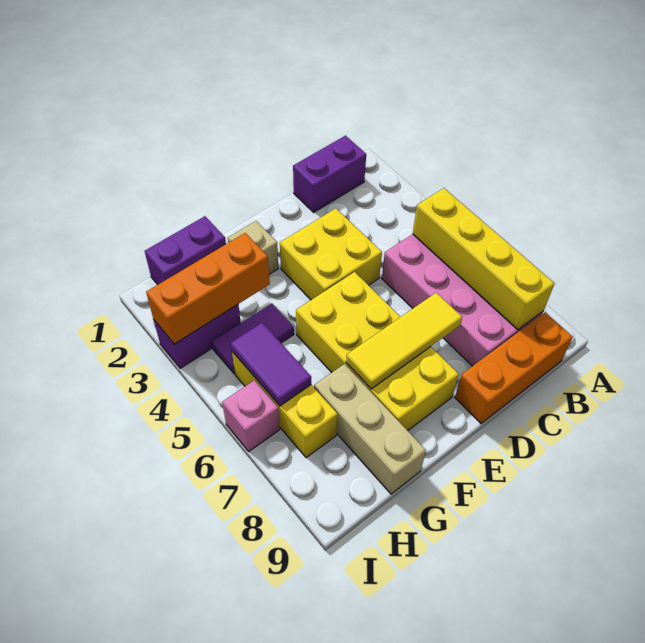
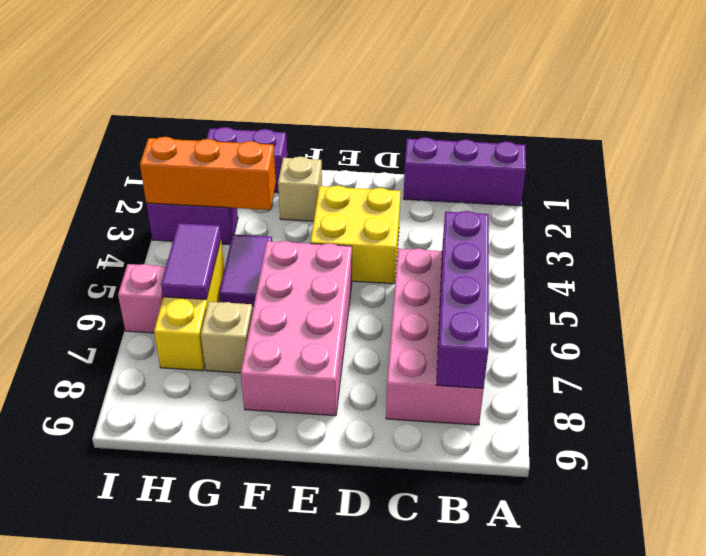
purple brick B1:C1 level 1 -> purple brick A1:C1 level 1
yellow brick B5:B8 level 2 -> purple brick B5:B8 level 2
orange brick B9:D9 level 1 -> none
yellow tile D7:F7 level 2 -> none
yellow brick E5:F8 level 1 -> pink brick E5:F8 level 1
purple tile G4:H4 level 1 -> purple tile G4:G5 level 1
tan brick G7:G9 level 1 -> tan brick G7 level 1

